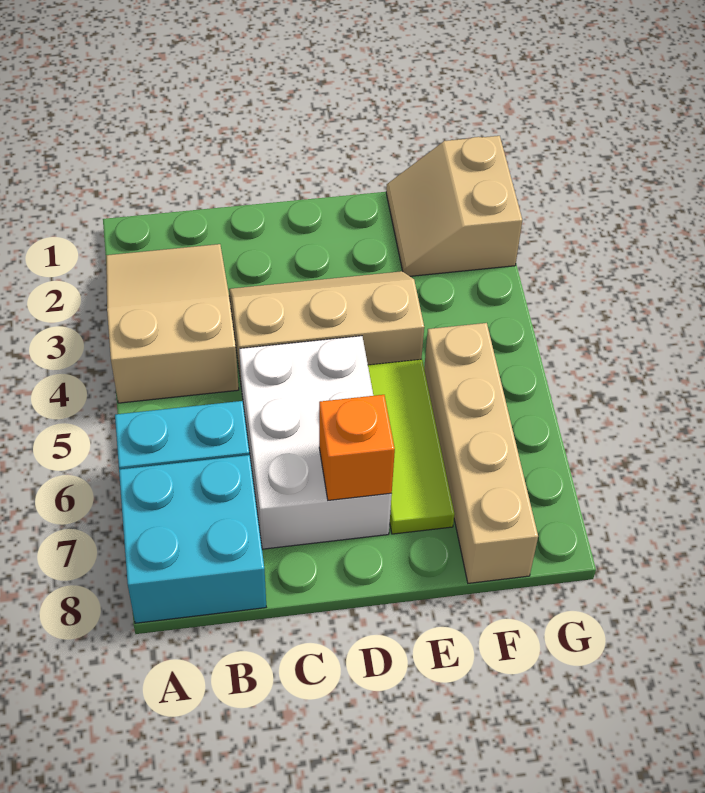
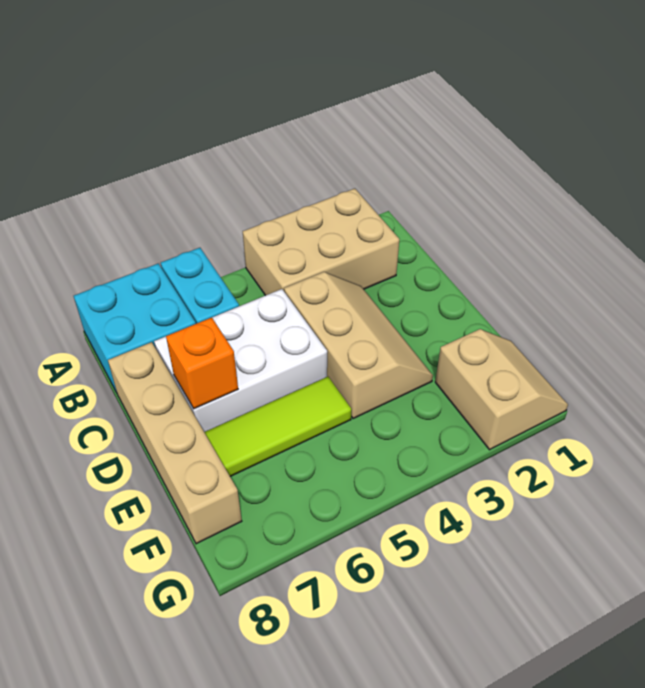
tan slope A2:B4 level 1 top 4 -> tan brick A2:B4 level 1
tan slope F1:G2 level 1 top G -> tan slope F1:G2 level 1 top 2
tan brick F5:F8 level 1 -> tan brick C8:F8 level 1

